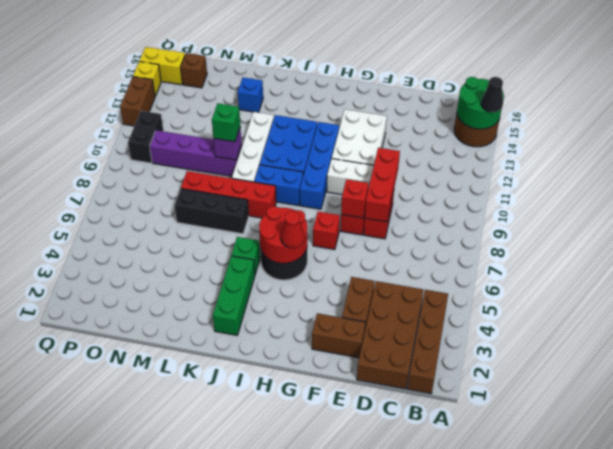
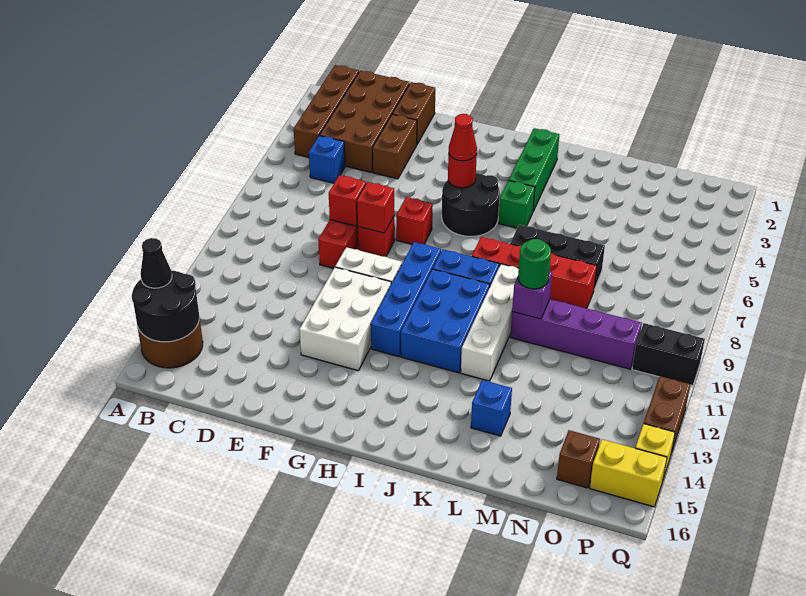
green round brick A14:B15 level 2 -> black round brick A14:B15 level 2
none -> blue brick C5 level 1
brown brick E2:F2 level 1 -> brown brick E1:E2 level 1
red brick E8:E10 level 2 -> red brick E8 level 2
red round brick H5:I6 level 2 -> red round brick H5 level 2
green brick L10 level 3 -> green round brick L10 level 3
black brick P10:P11 level 1 -> black brick P10:Q10 level 1

